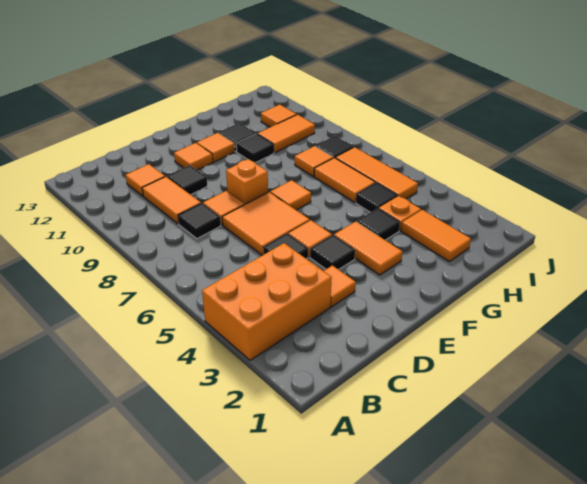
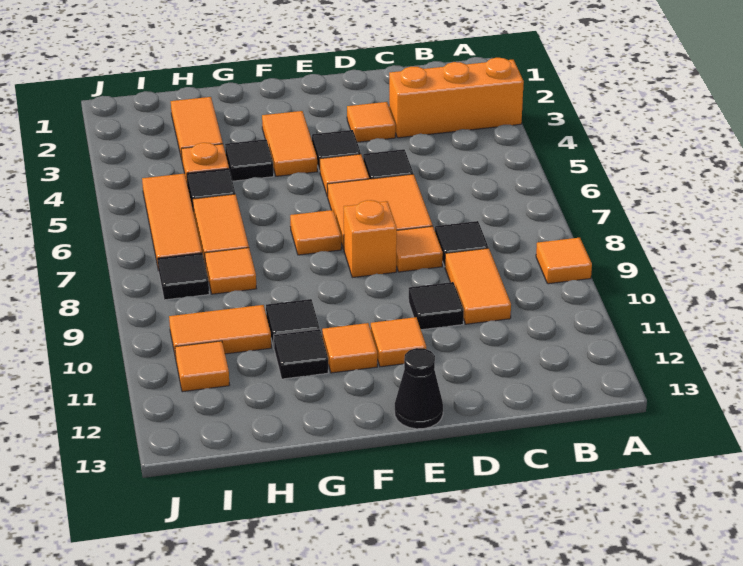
orange brick A3:C4 level 1 -> orange brick A3:C3 level 1
orange tile C11 level 1 -> orange tile A9 level 1
none -> black cone E13 level 1

